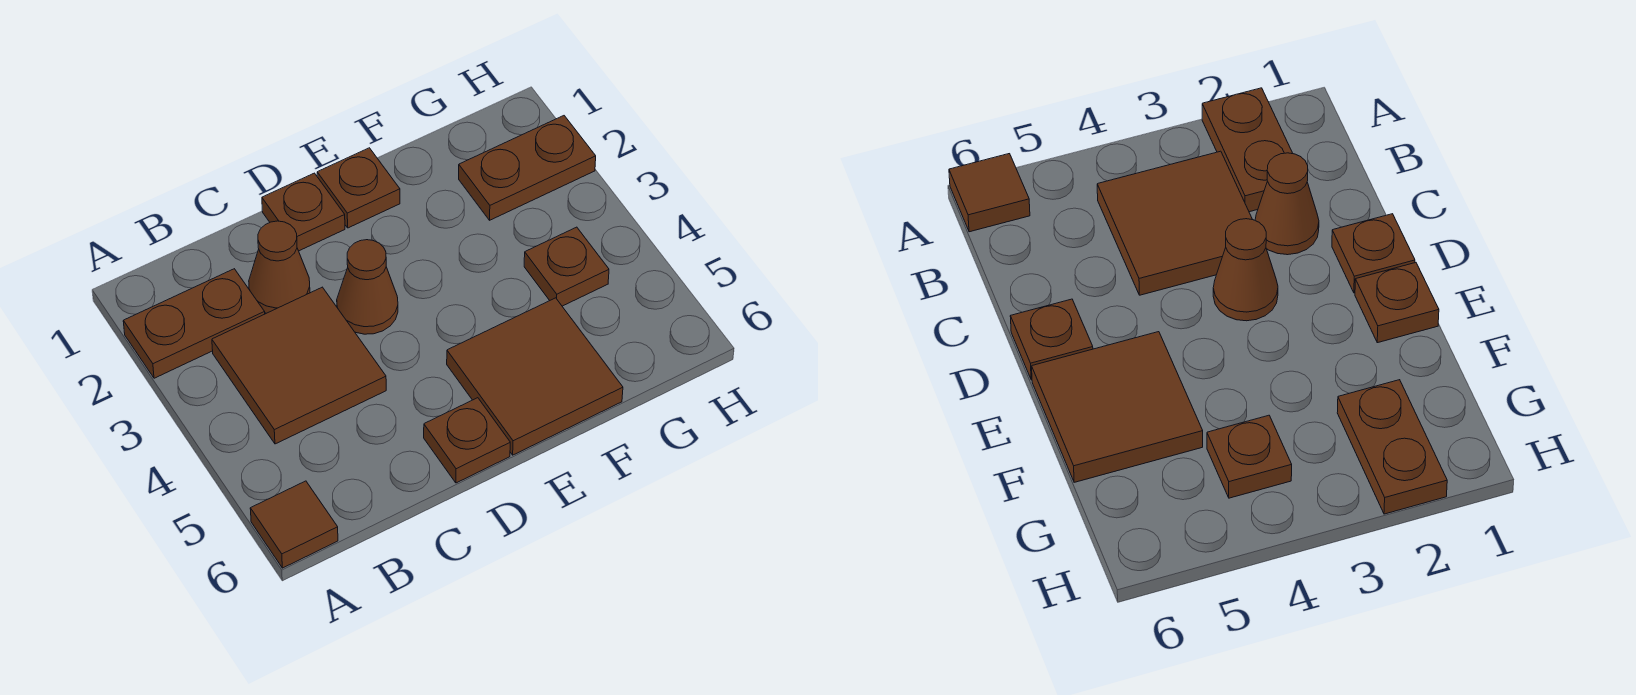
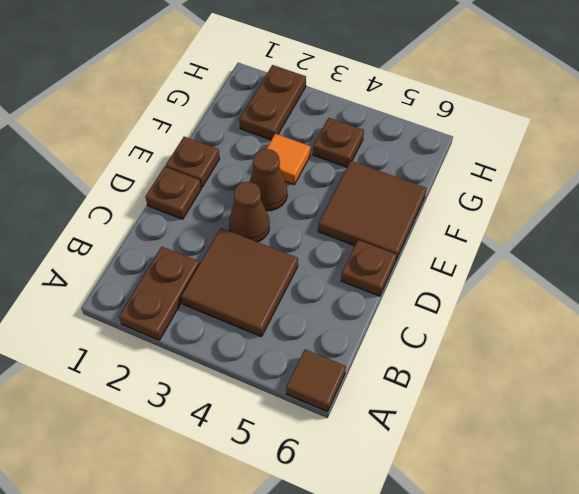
brown cone C2 level 1 -> brown cone E3 level 1
none -> orange tile F3 level 1

